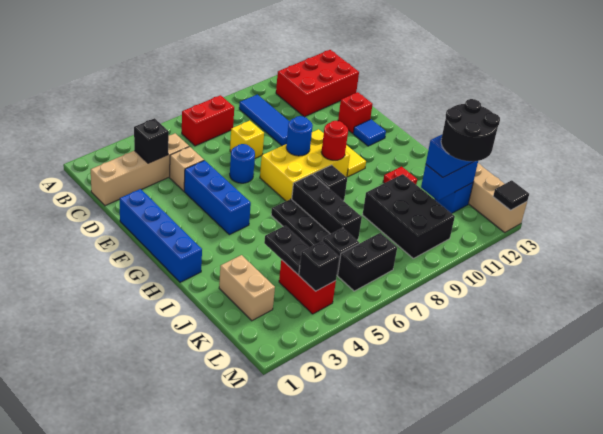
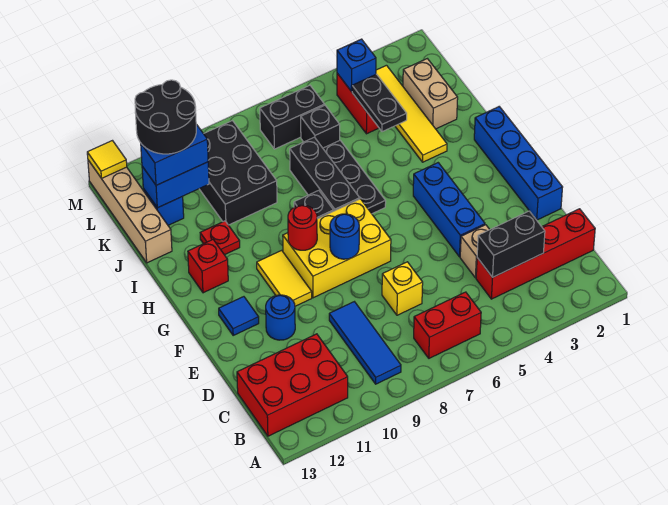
tan brick C1:C4 level 1 -> red brick C1:C4 level 1
black brick C3 level 2 -> black brick C3:C4 level 2
blue round brick E6 level 1 -> blue round brick E11 level 1
red brick E12 level 1 -> red brick H12 level 1
none -> yellow tile I3:L3 level 1
black brick L4 level 2 -> blue brick L4 level 2
black tile M13 level 2 -> yellow tile M13 level 2

